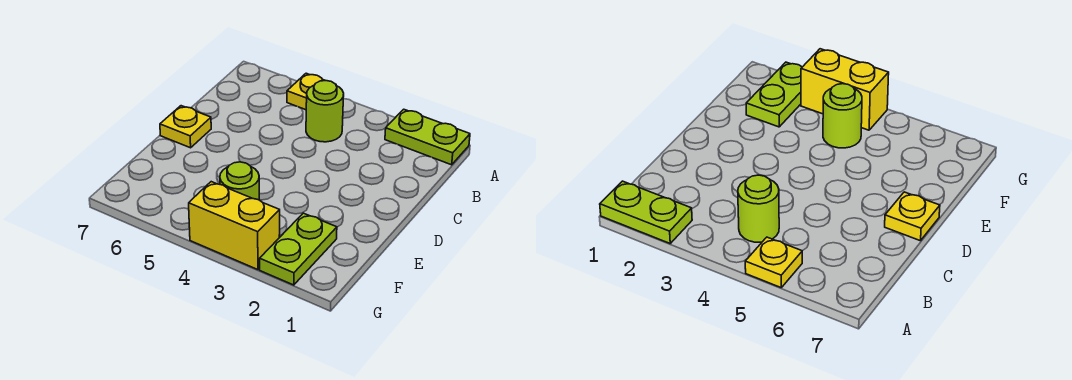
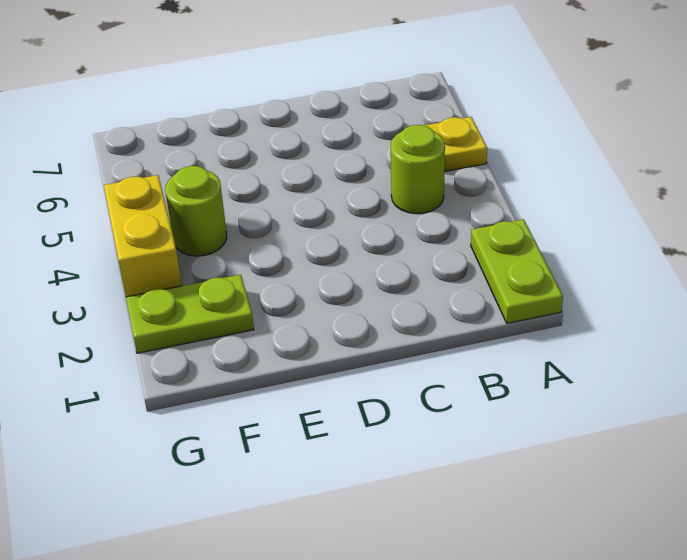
yellow plate D7 level 1 -> none

